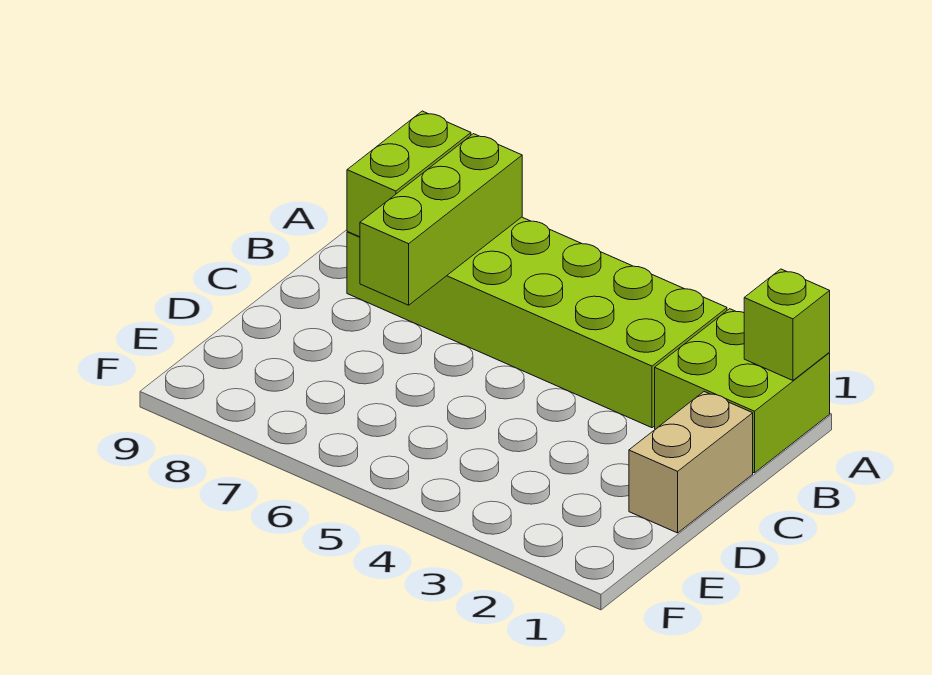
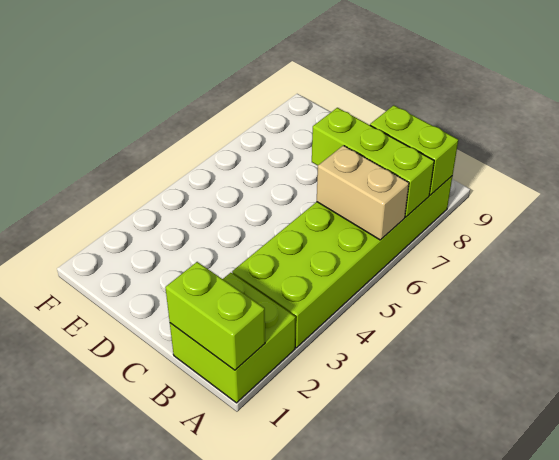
lime brick A1 level 2 -> lime brick A1:B1 level 2
tan brick C1:D1 level 1 -> tan brick A6:B6 level 2

